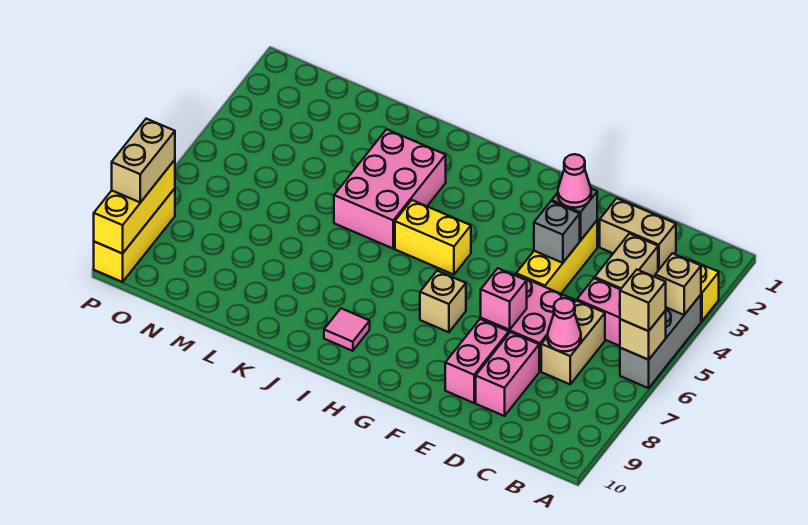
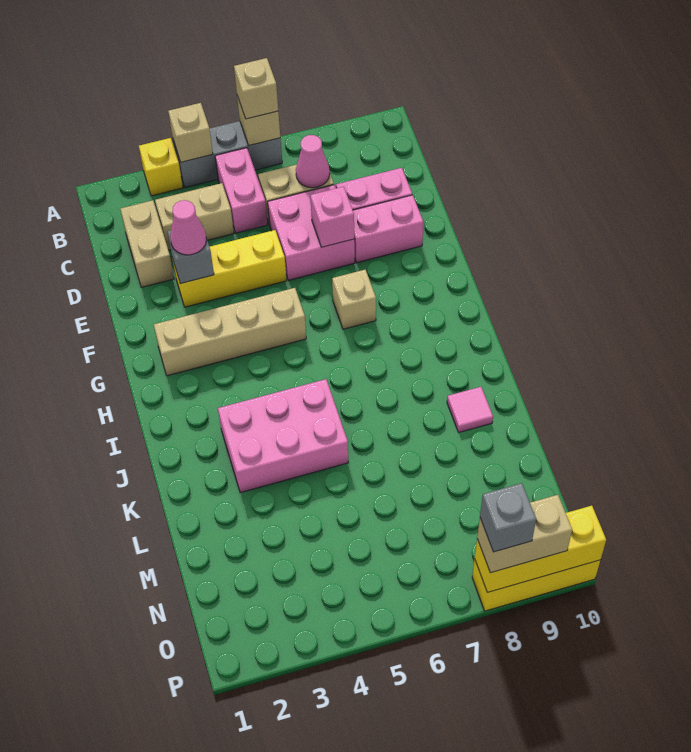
grey brick E4 level 2 -> grey brick P8 level 4
none -> tan brick G2:G5 level 1
yellow brick H5:I5 level 1 -> none
pink tile I9 level 1 -> pink tile K9 level 1

